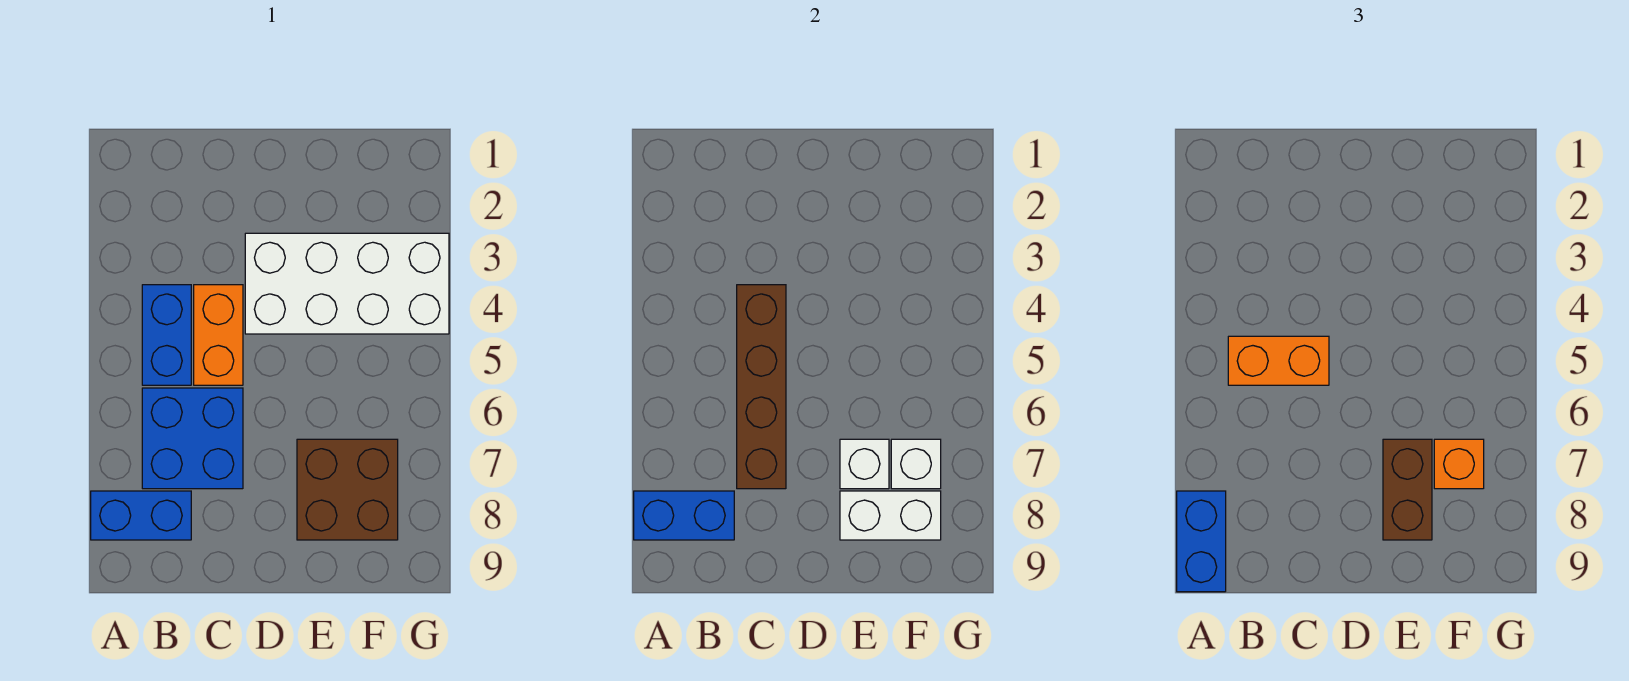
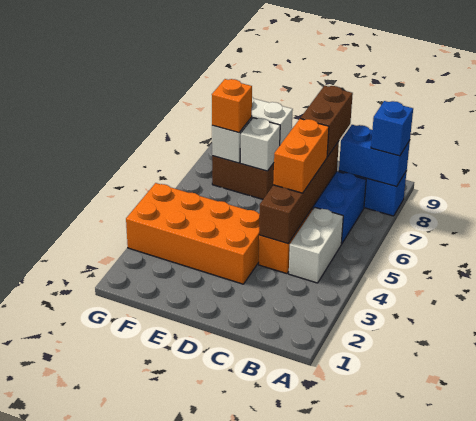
blue brick A8:A9 level 3 -> blue brick A8 level 3
blue brick B4:B5 level 1 -> white brick B4:B5 level 1
orange brick B5:C5 level 3 -> orange brick C5:C6 level 3
white brick D3:G4 level 1 -> orange brick D3:G4 level 1
brown brick E7:E8 level 3 -> brown brick C7:C8 level 3

